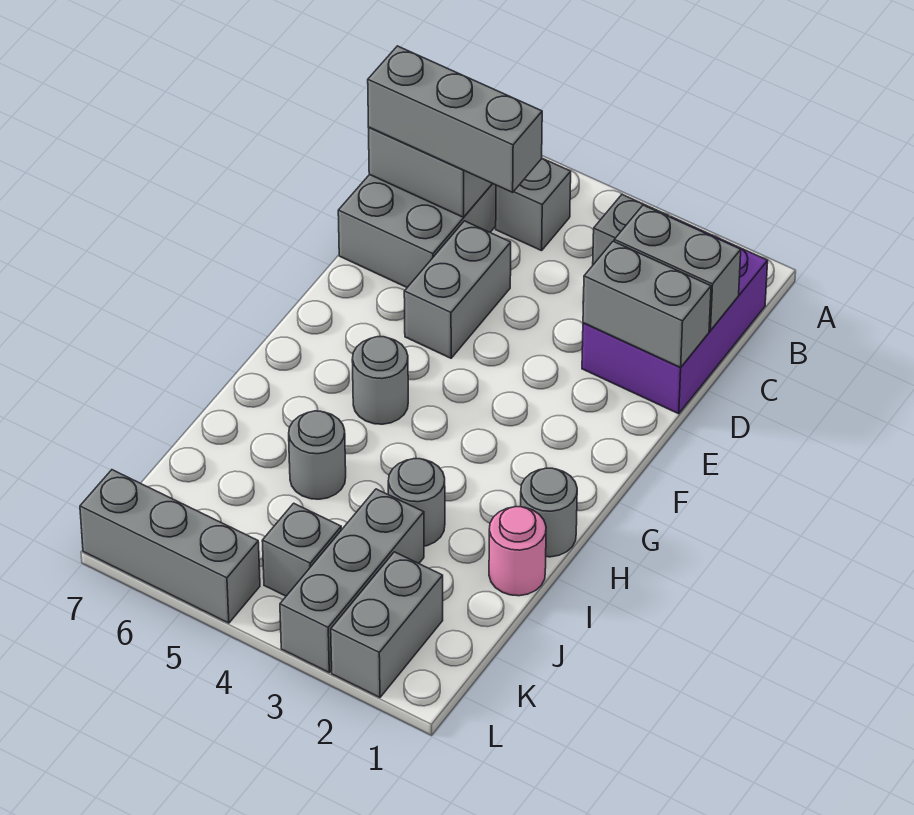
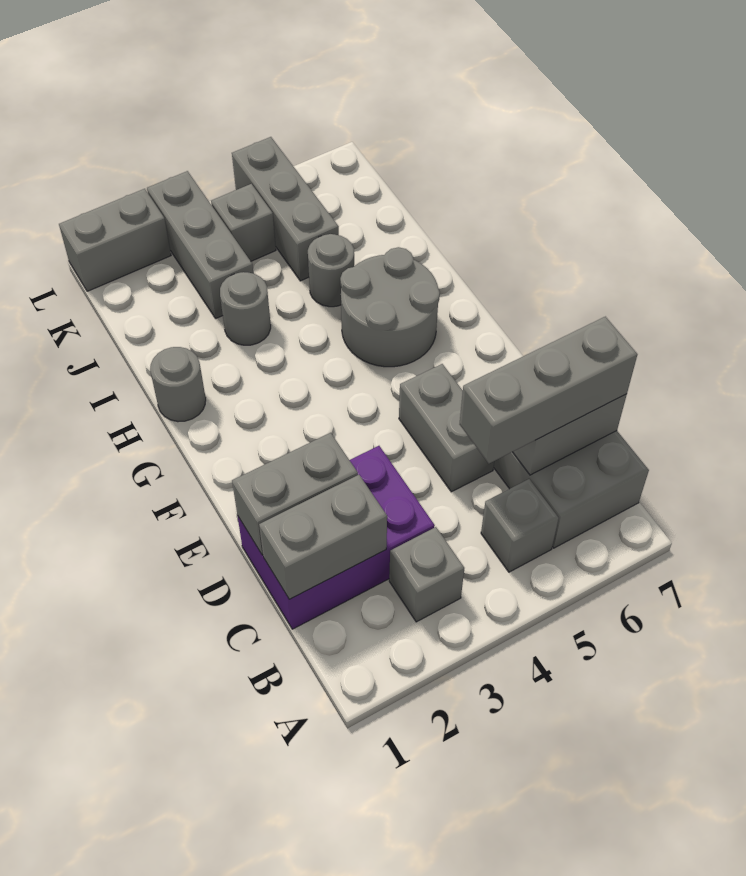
purple brick B1:D2 level 1 -> purple brick C1:D3 level 1
grey round brick G5 level 1 -> grey round brick G5:H6 level 1
pink round brick I1 level 1 -> none
grey brick K2:L2 level 1 -> grey brick L1:L2 level 1
grey brick L5:L7 level 1 -> grey brick J5:L5 level 1

